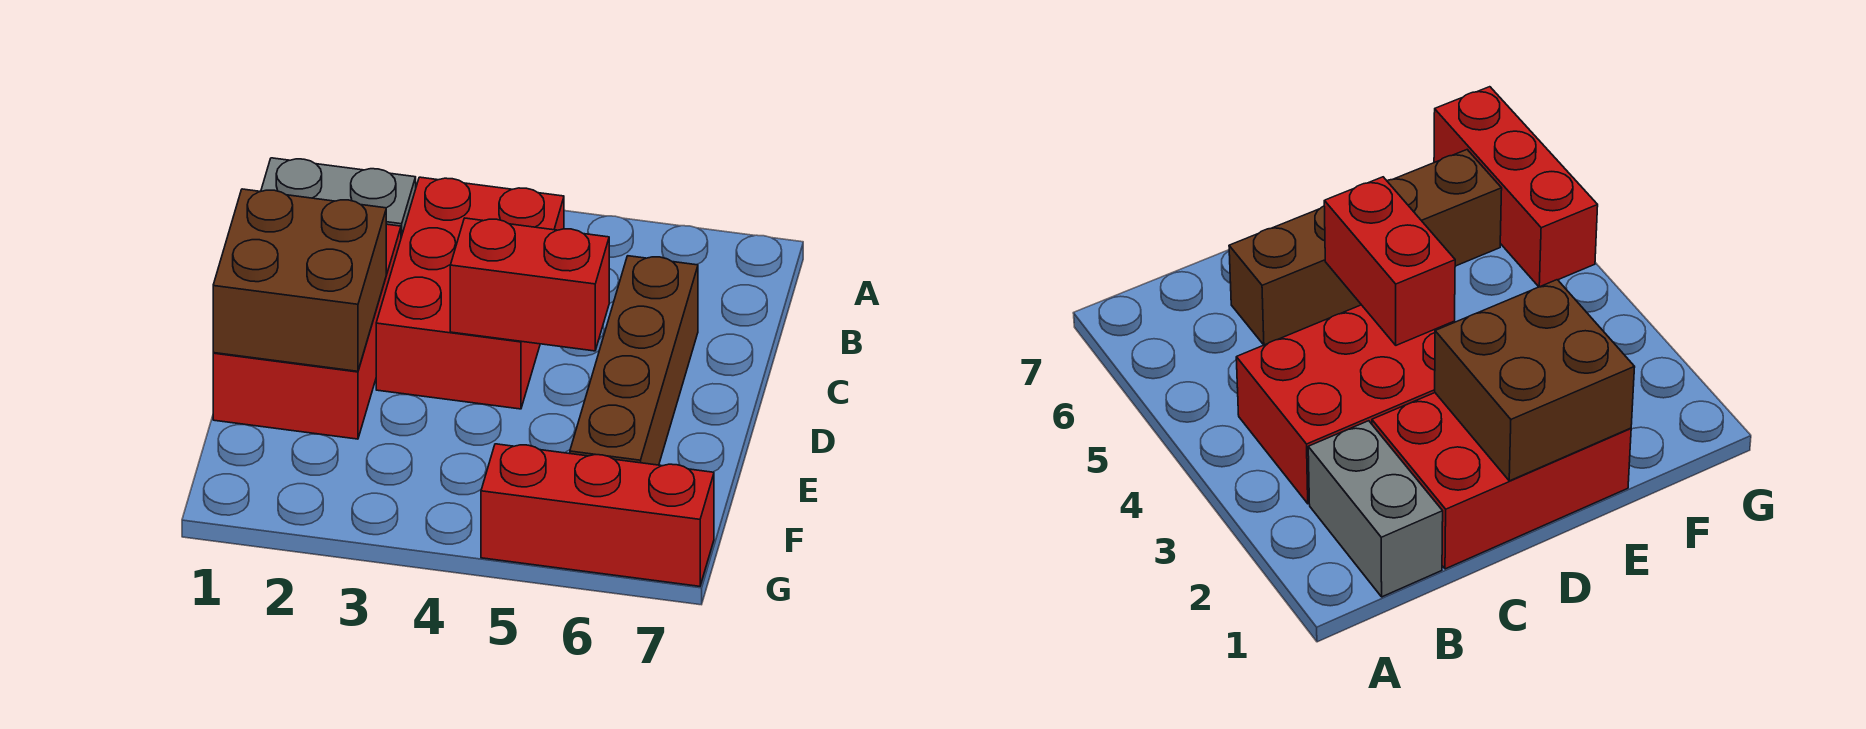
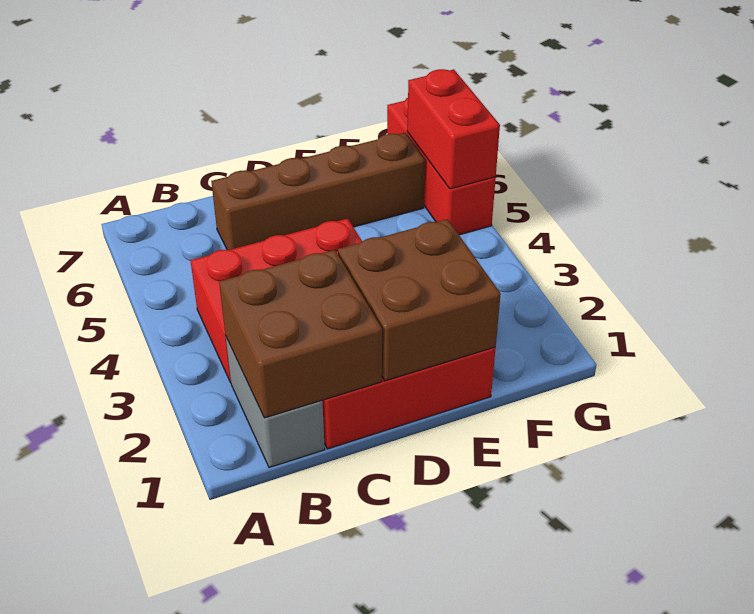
none -> brown brick B1:C2 level 2
red brick D4:D5 level 2 -> red brick G5:G6 level 2

